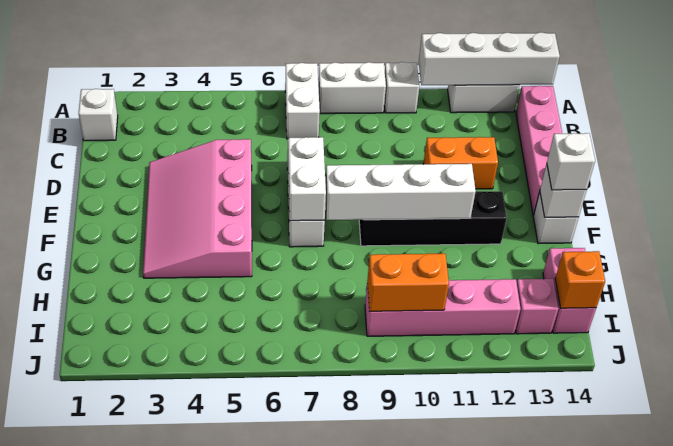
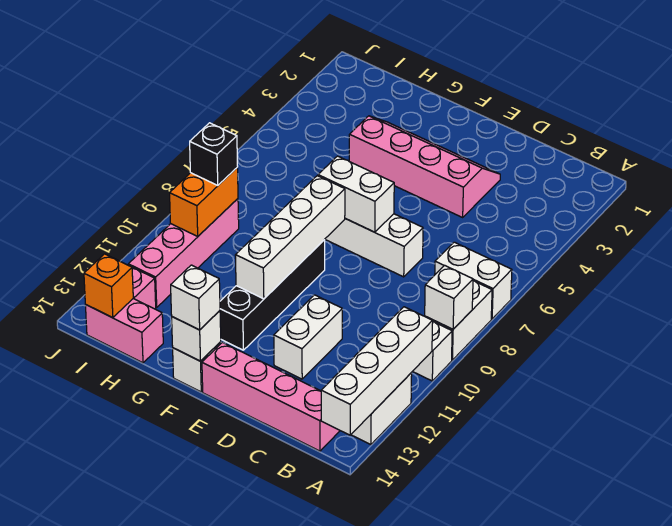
white brick B1 level 1 -> white brick A9 level 2
pink slope D3:G5 level 1 top 5 -> pink slope D3:G4 level 1 top 4
orange brick D11:D12 level 1 -> white brick D11:D12 level 1
none -> black brick I9 level 3

